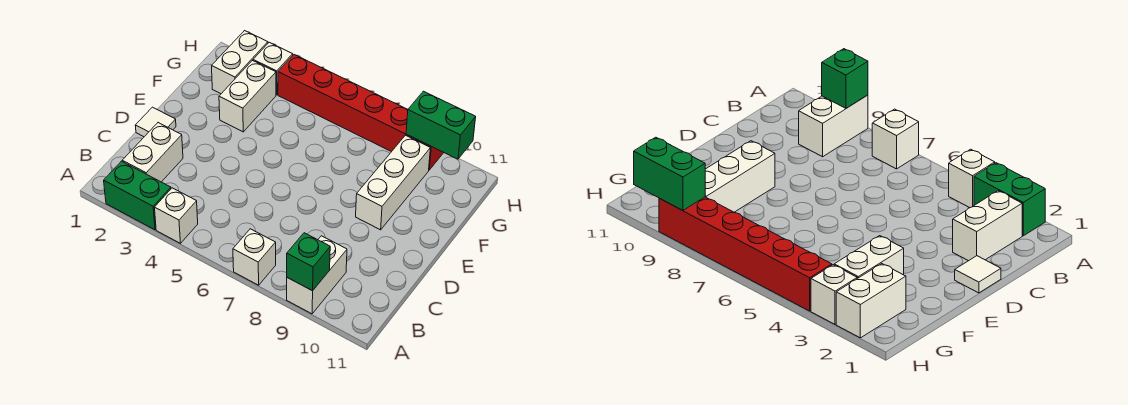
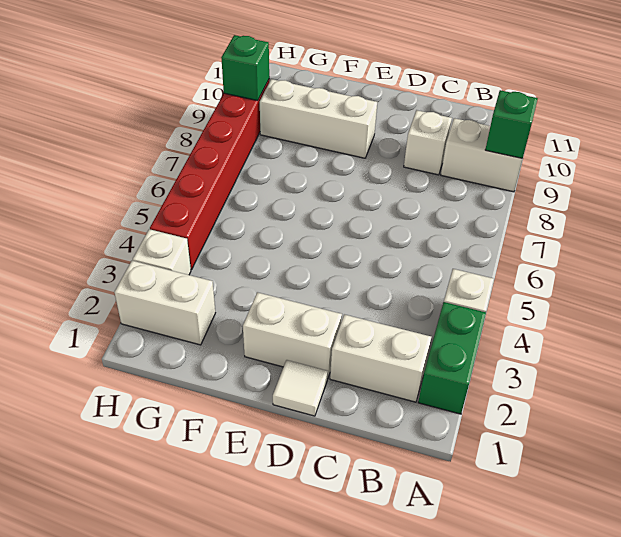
white brick A7 level 1 -> white brick C9 level 1
white brick F3:G3 level 1 -> white brick D2:E2 level 1
green brick H9:H10 level 2 -> green brick H9 level 2

